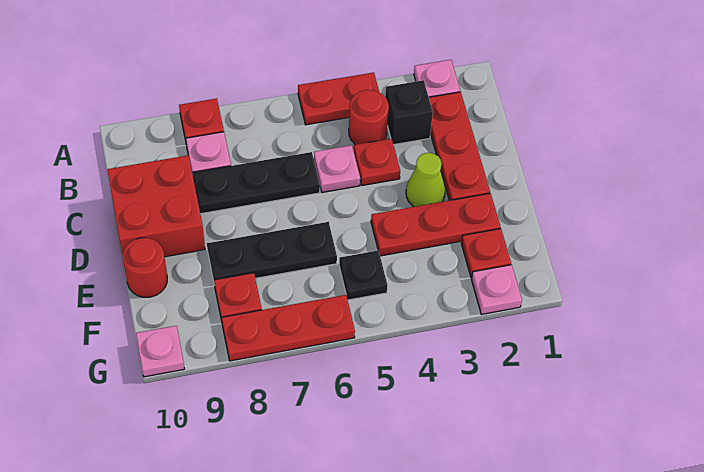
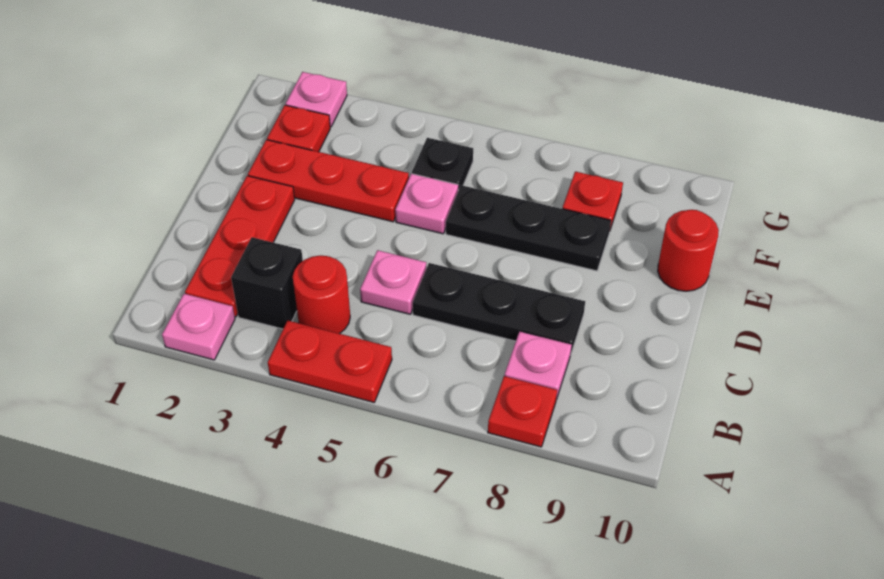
red plate C4 level 1 -> none
red brick C9:D10 level 1 -> none
lime cone D3 level 1 -> none
red plate G6:G8 level 1 -> none
pink plate G10 level 1 -> pink plate E5 level 1

